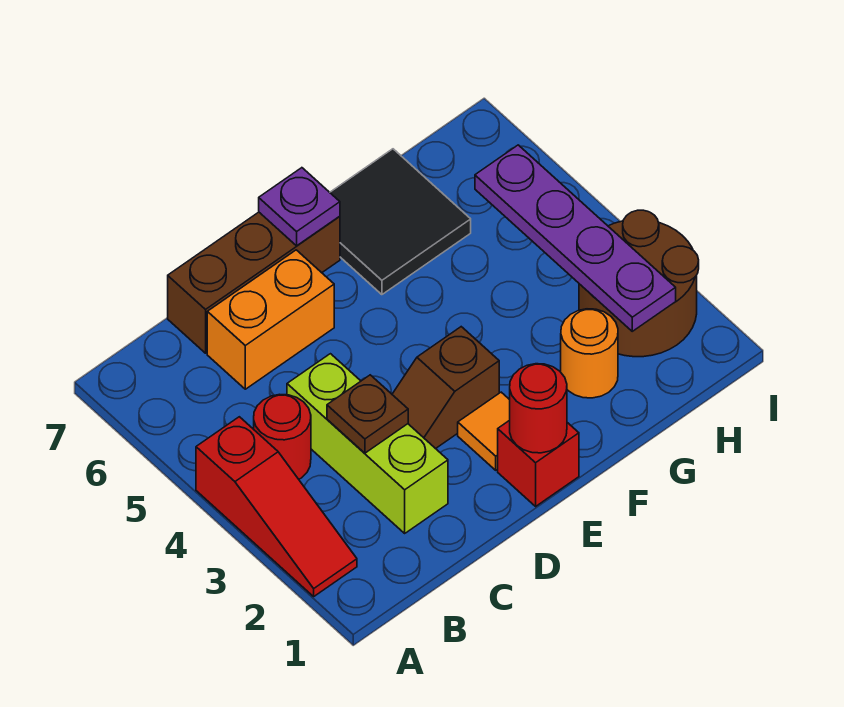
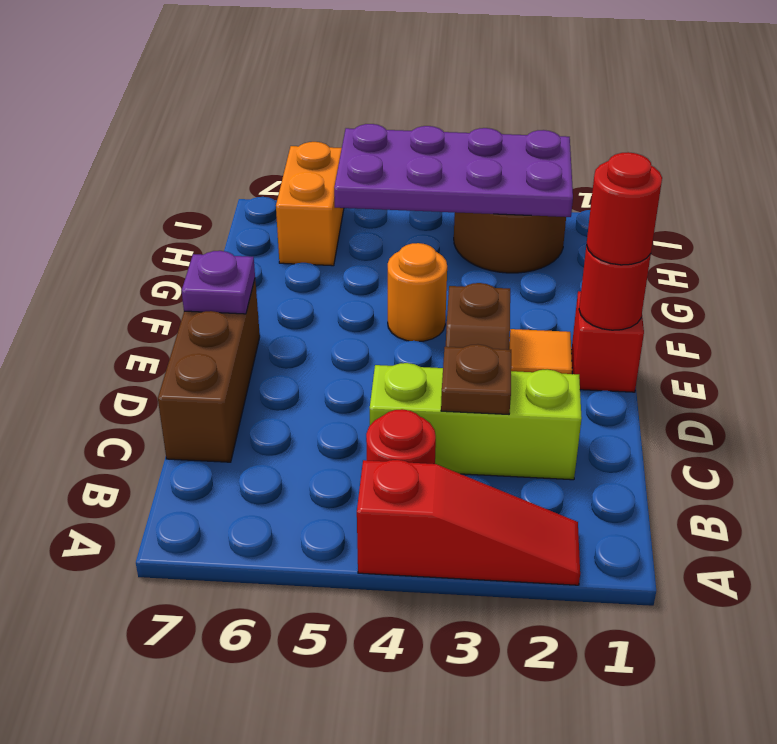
orange brick C6:D6 level 1 -> orange brick H6:I6 level 1
none -> red round brick E1 level 3
black tile F6:G7 level 1 -> none
orange round brick G2 level 1 -> orange round brick F4 level 1
purple plate H2:H5 level 2 -> purple plate H2:I5 level 2

